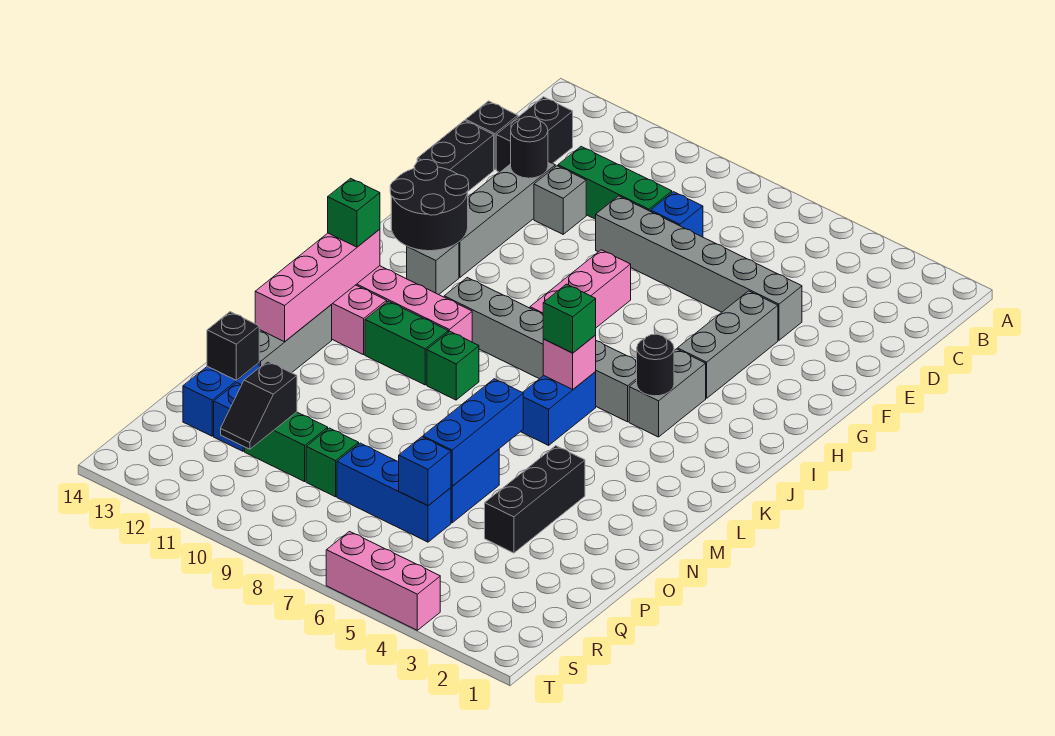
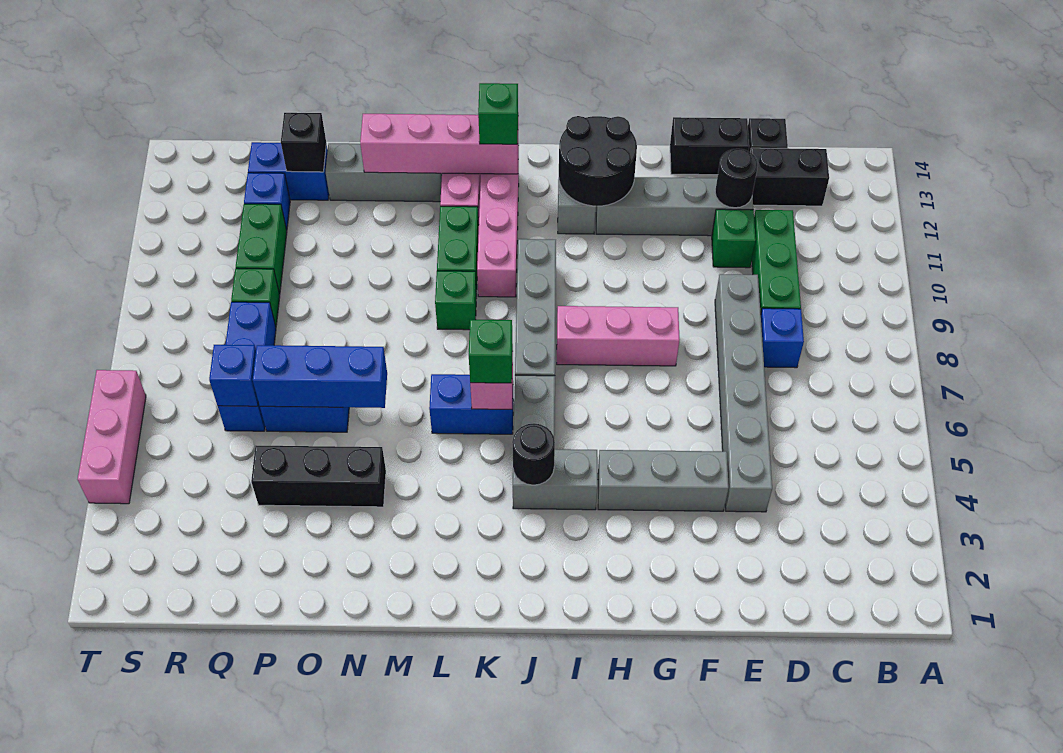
grey brick E11 level 1 -> green brick E11 level 1
black slope Q11:R11 level 2 top Q -> none

